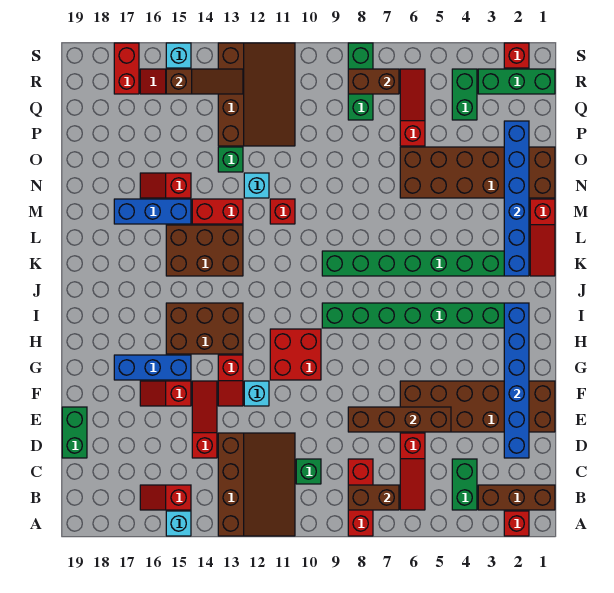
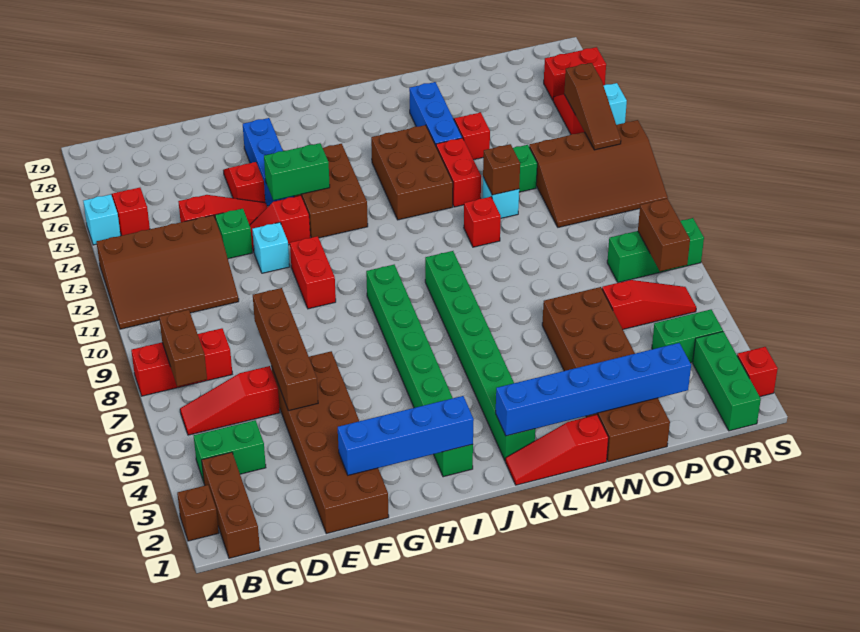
red brick A2 level 1 -> brown brick A2 level 1
green brick C10 level 1 -> green brick E13 level 1
blue brick D2:I2 level 2 -> blue brick F2:I2 level 2
green brick D19:E19 level 1 -> green brick G14:H14 level 2
red brick G10:H11 level 1 -> red brick G10:G11 level 1
none -> brown brick N12 level 2

